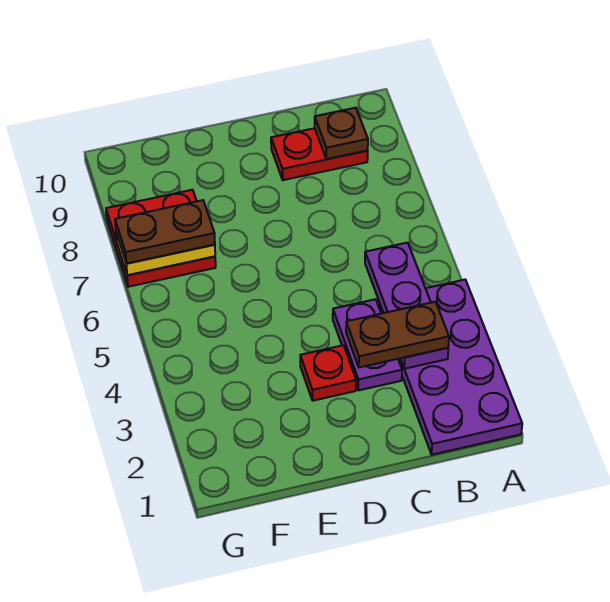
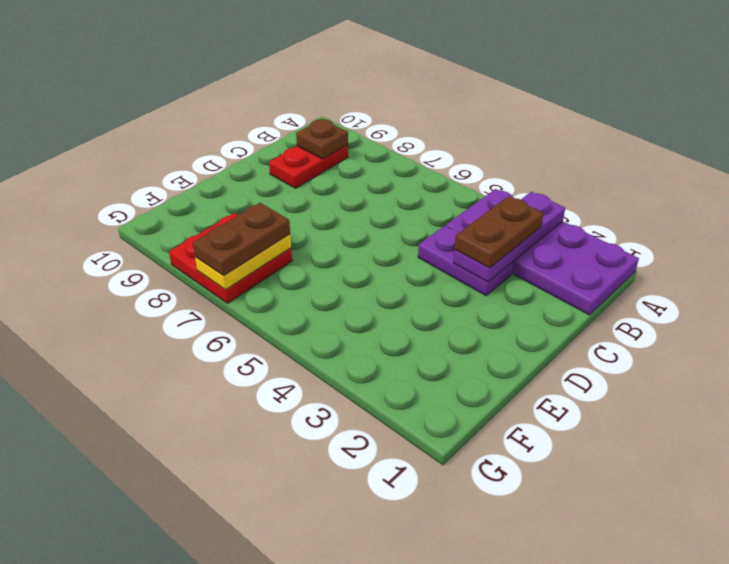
purple plate B3:B5 level 2 -> purple plate A3:C3 level 2
red plate D3 level 1 -> none

